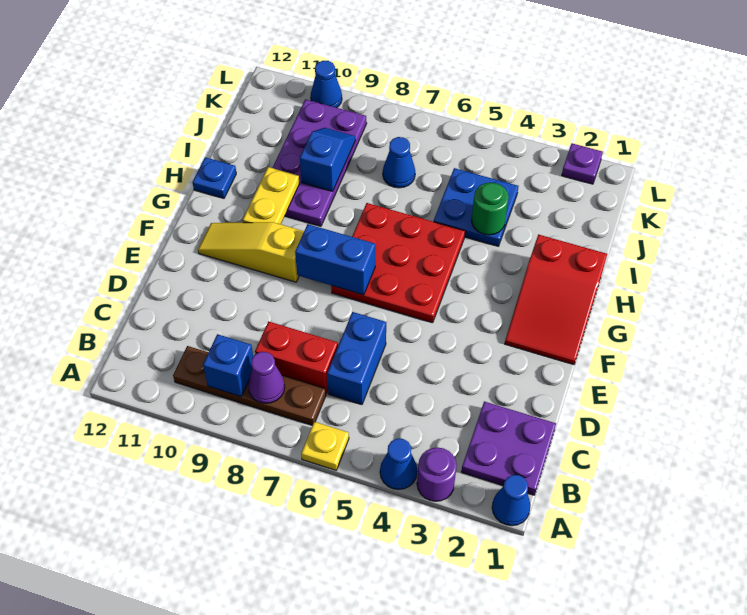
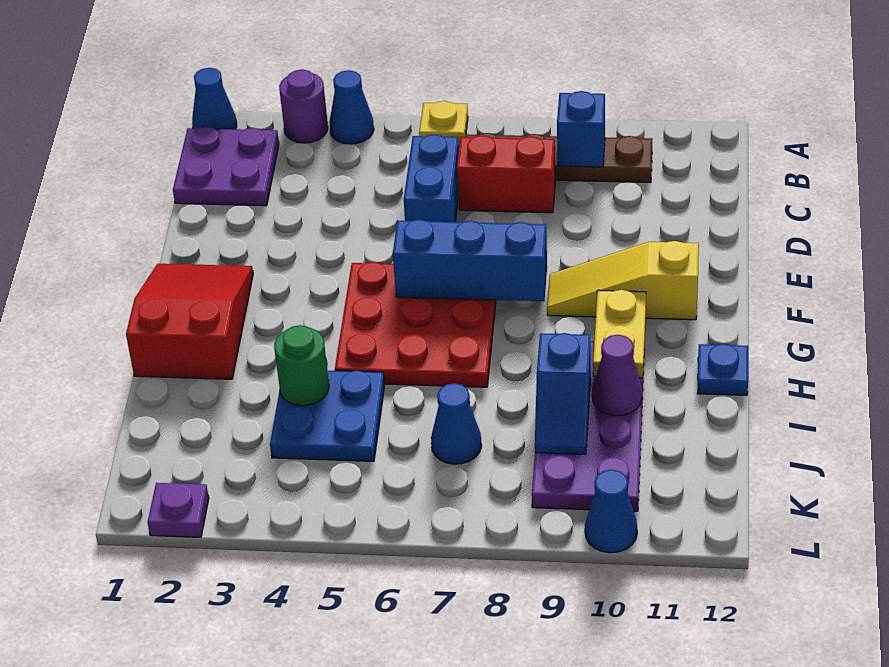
purple cone B8 level 2 -> purple cone I10 level 2
blue brick F7:F8 level 2 -> blue brick F6:F8 level 2
yellow slope F9:F11 level 1 top 9 -> yellow slope F9:F11 level 1 top 11

